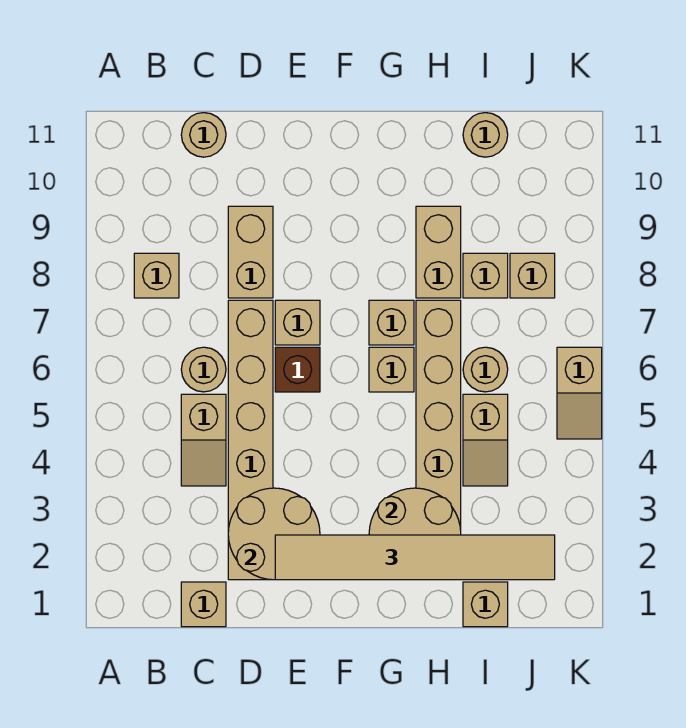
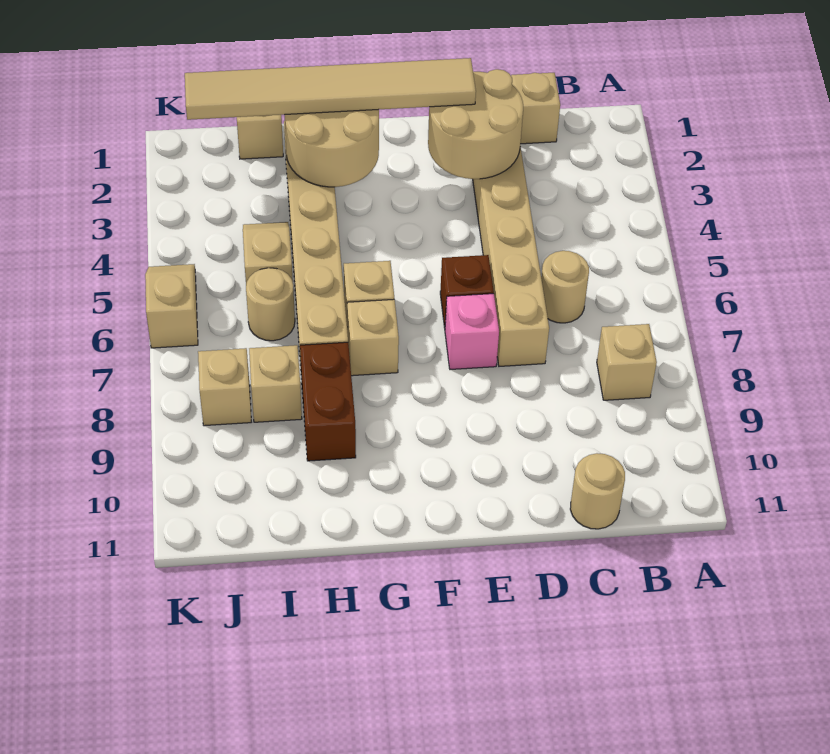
tan slope C4:C5 level 1 top 5 -> none
tan brick D8:D9 level 1 -> none
tan brick E7 level 1 -> pink brick E7 level 1
tan brick H8:H9 level 1 -> brown brick H8:H9 level 1
tan round brick I11 level 1 -> none

